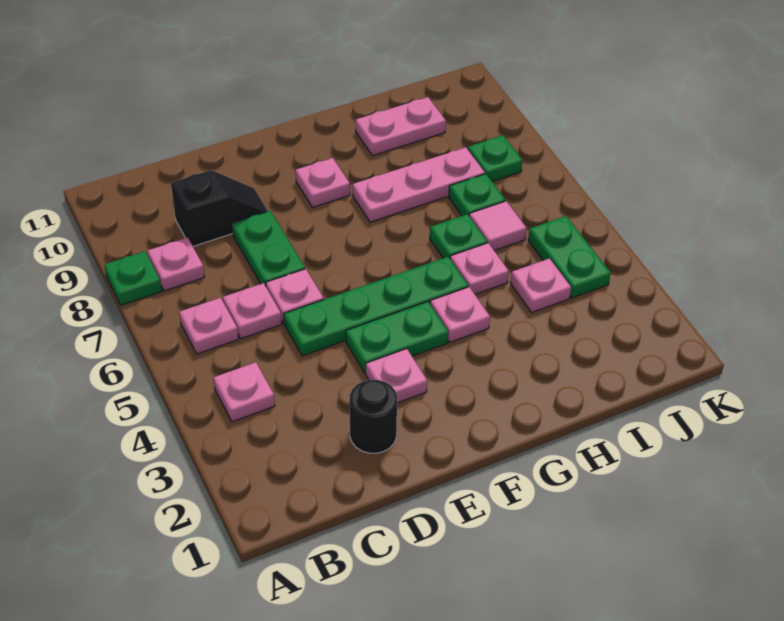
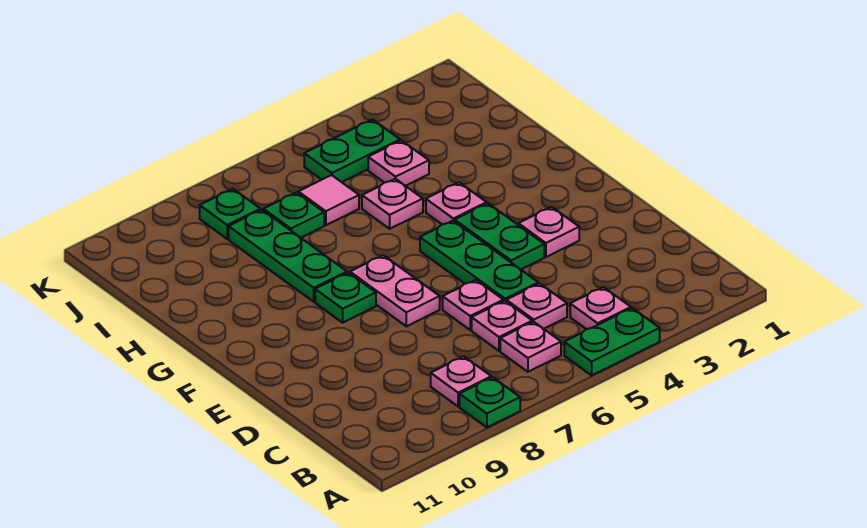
black slope C9:D9 level 1 top C -> none
black round brick D2 level 1 -> none
green plate D5:G5 level 1 -> green plate D5:F5 level 1
green plate D7:D8 level 1 -> green plate A4:A5 level 1
pink plate F9 level 1 -> pink plate C5 level 1
pink plate G8:I8 level 1 -> green plate G8:I8 level 1
green plate H6 level 1 -> green plate F8 level 1
pink plate H10:I10 level 1 -> pink plate E7:F7 level 1

